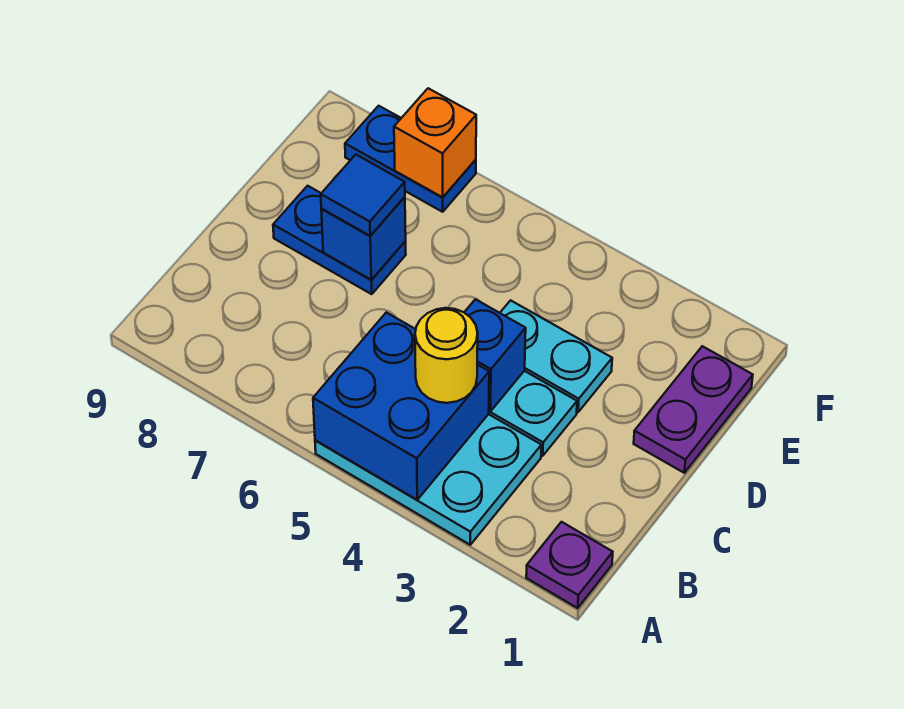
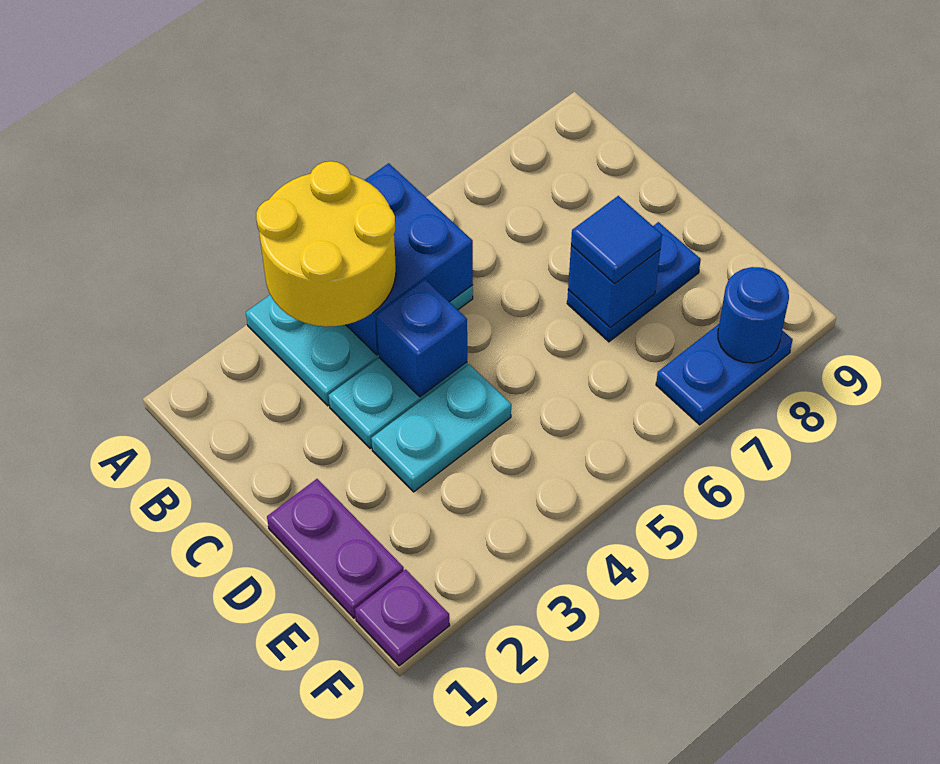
purple plate A1 level 1 -> purple plate F1 level 1
yellow round brick B4 level 3 -> yellow round brick A3:B4 level 3
orange brick F7 level 2 -> none
none -> blue round brick F8 level 2

